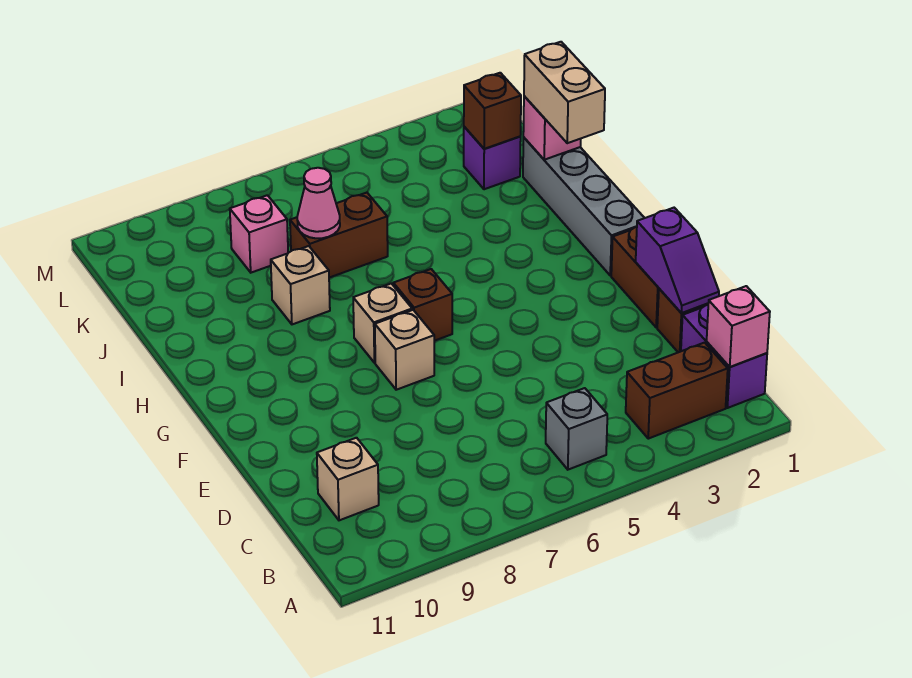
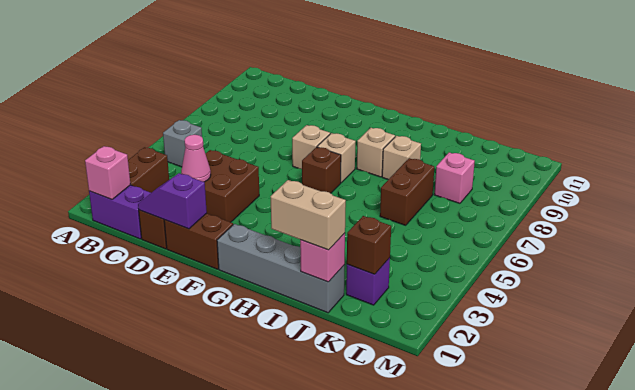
tan brick C10 level 1 -> tan brick H8 level 1
none -> brown brick D3:E4 level 1
pink cone J7 level 2 -> pink cone D3 level 2

